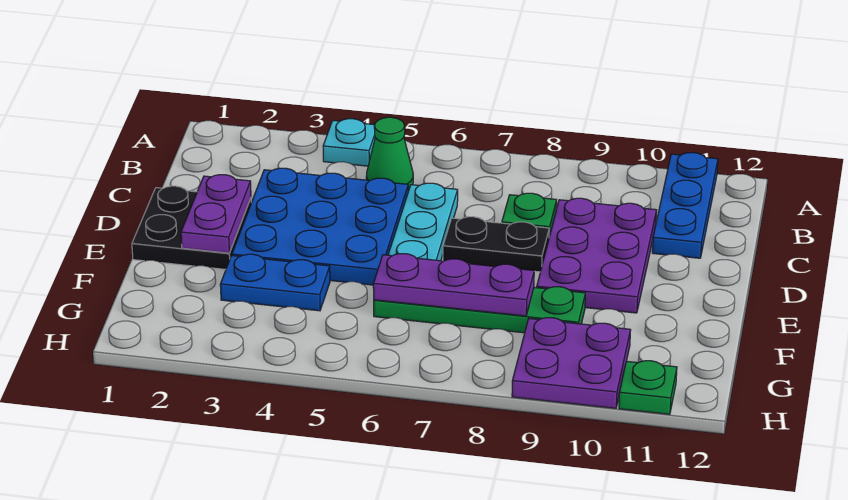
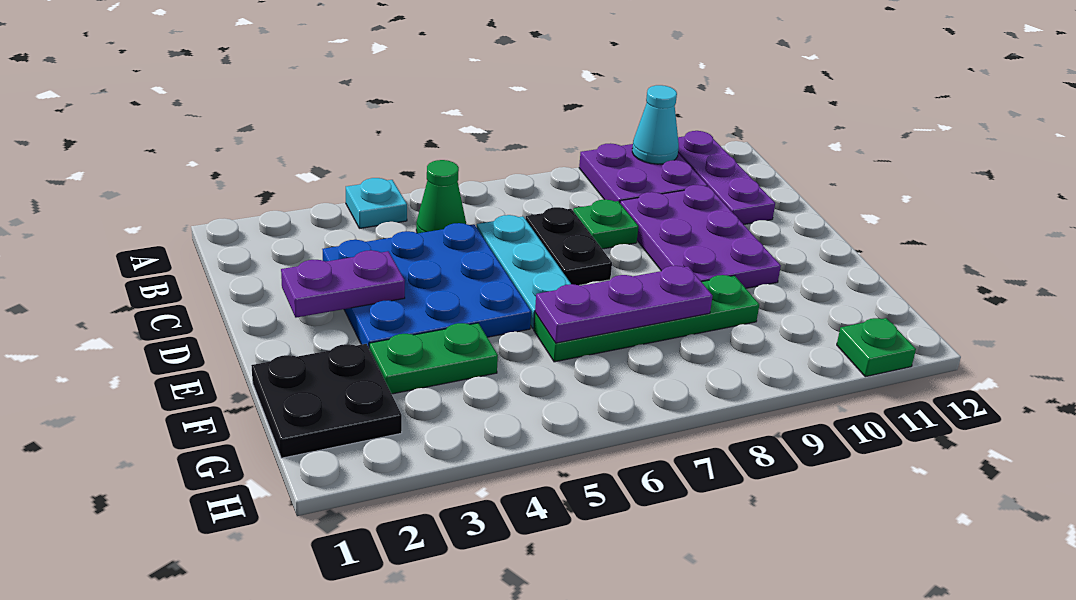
none -> cyan cone A10 level 2
blue plate A11:C11 level 1 -> purple plate A11:C11 level 1
black plate D1:E2 level 1 -> black plate F1:G2 level 1
purple plate D2:E2 level 2 -> purple plate D2:D3 level 2
black plate D7:D8 level 1 -> black plate C7:D7 level 1
blue plate F3:F4 level 1 -> green plate F3:F4 level 1
purple plate G9:H10 level 1 -> purple plate A9:B10 level 1

